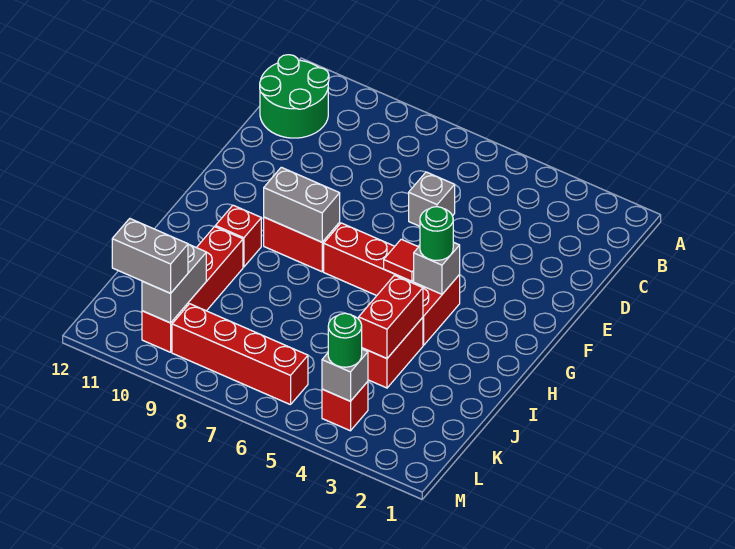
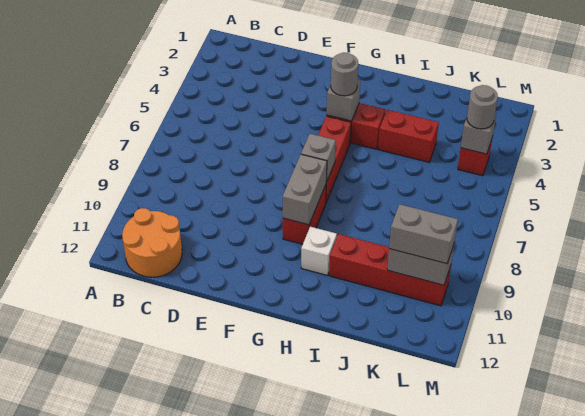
green round brick B11:C12 level 1 -> orange round brick B11:C12 level 1
grey brick D6 level 1 -> grey brick G7 level 2
green round brick G4 level 3 -> grey round brick G4 level 3
red tile G5 level 2 -> none
red brick H10 level 1 -> white brick H10 level 1
red brick I4:J4 level 2 -> none
green round brick L4 level 3 -> grey round brick L4 level 3
red brick L6:L9 level 1 -> none
grey brick L10:L11 level 3 -> grey brick K10:L10 level 3

